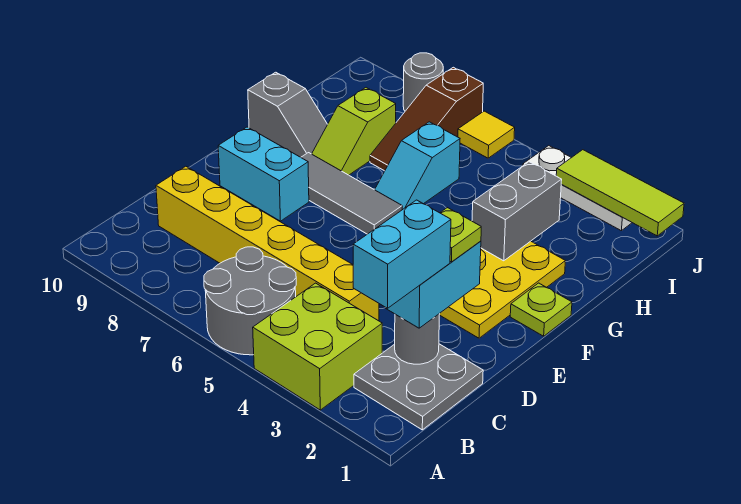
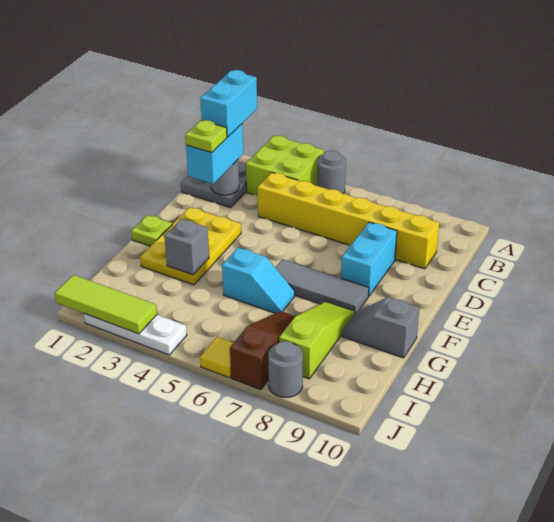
grey round brick A5:B6 level 1 -> grey round brick A5 level 1
cyan brick E8:E9 level 1 -> cyan brick D8:E8 level 1
grey brick G3:H3 level 2 -> grey brick G3 level 2
cyan slope G6:H6 level 1 top H -> cyan slope G5:G6 level 1 top 5
lime slope G8:H8 level 1 top H -> lime slope G8:I8 level 1 top I

